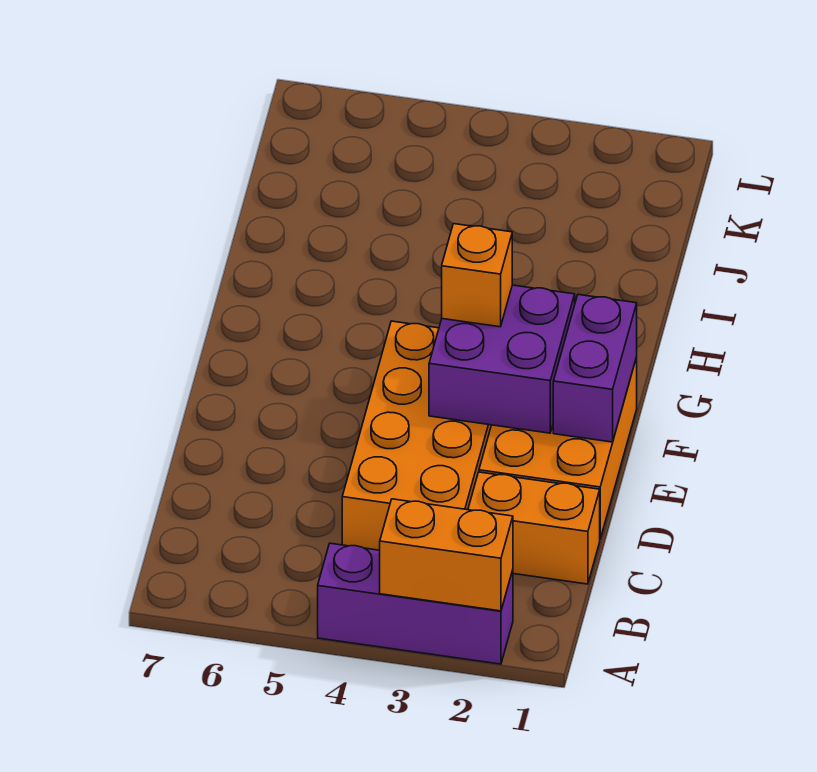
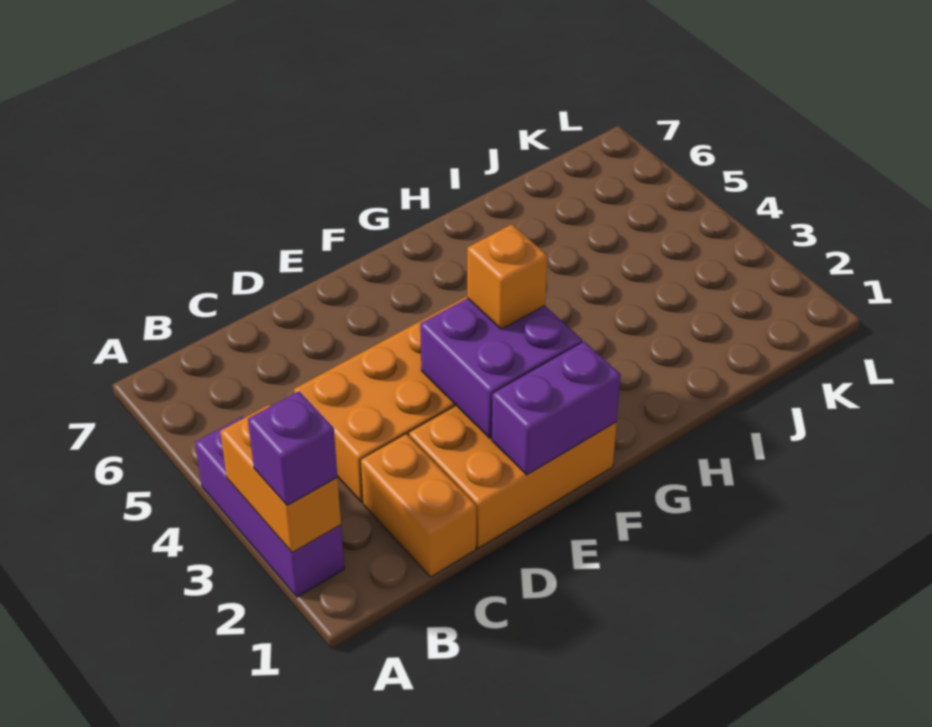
none -> purple brick A2 level 3

